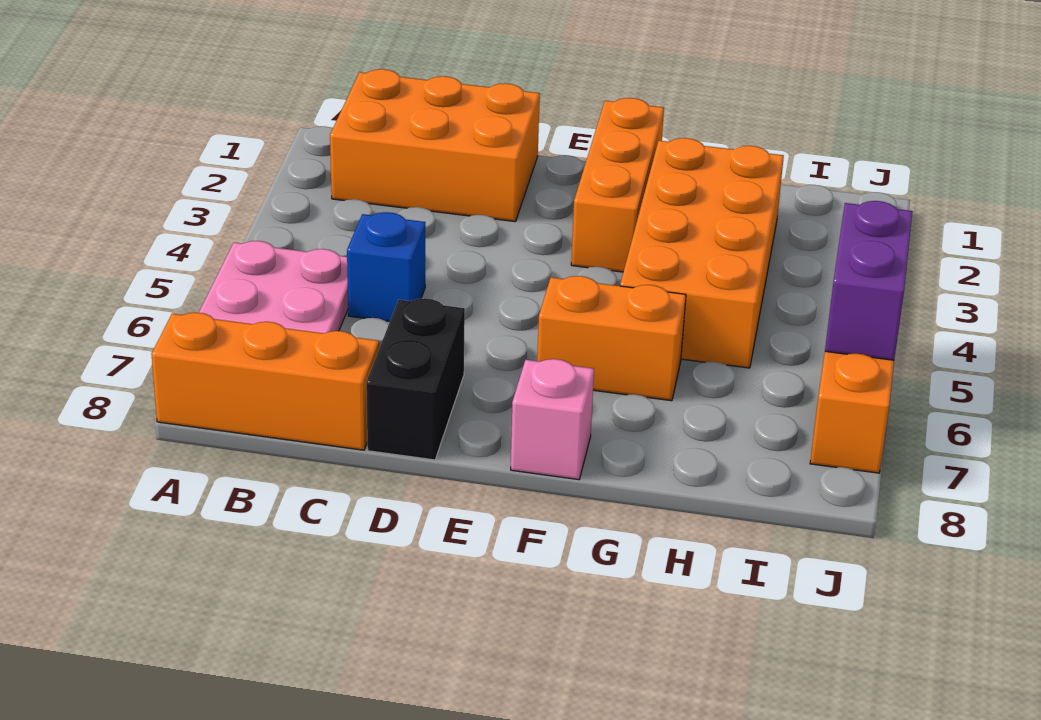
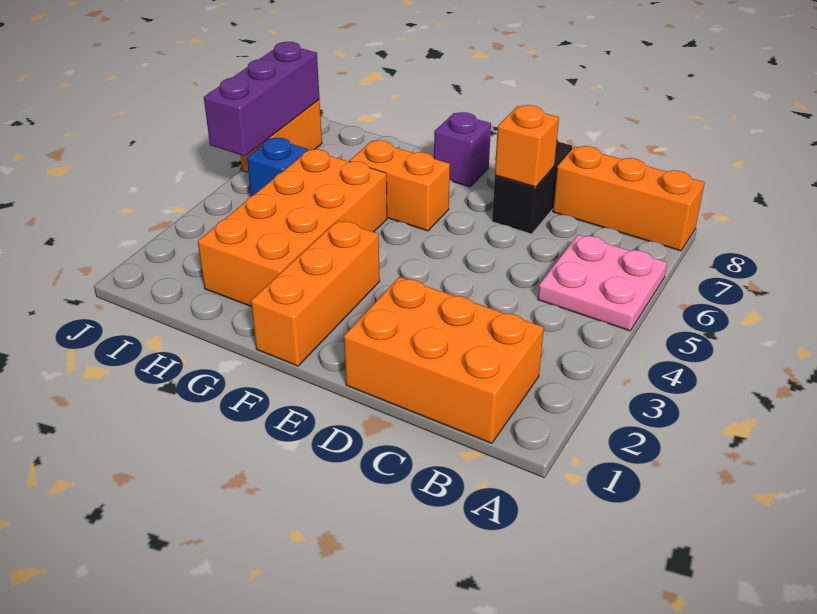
blue brick C5 level 1 -> blue brick I5 level 1
none -> orange brick D7 level 2
pink brick F8 level 1 -> purple brick F8 level 1
purple brick J5:J6 level 2 -> purple brick J5:J7 level 2

